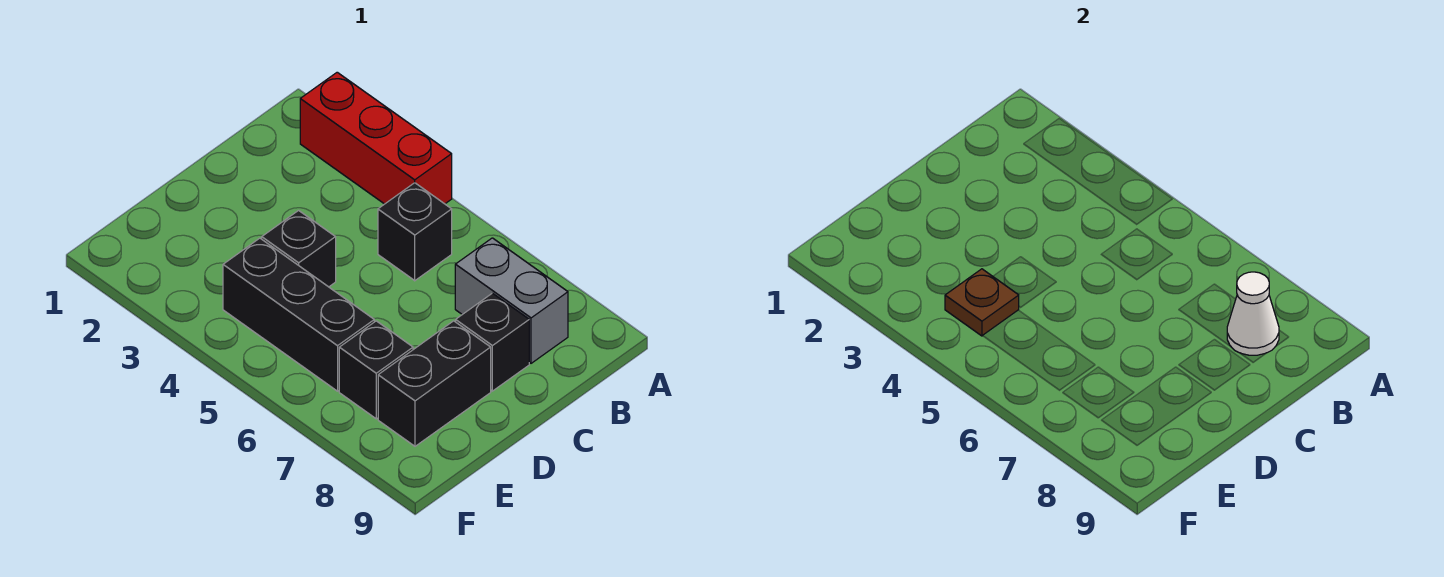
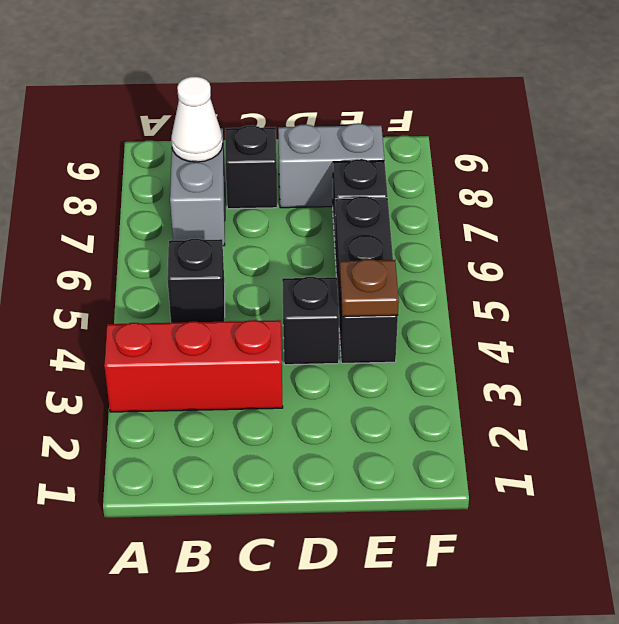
red brick A2:A4 level 1 -> red brick A3:C3 level 1
black brick D8:E8 level 1 -> grey brick D8:E8 level 1

